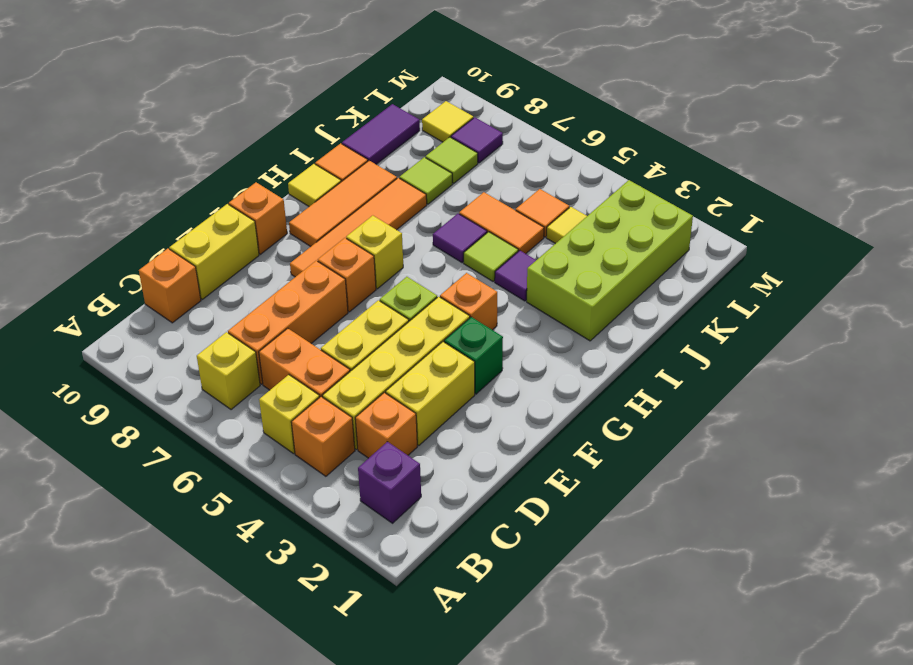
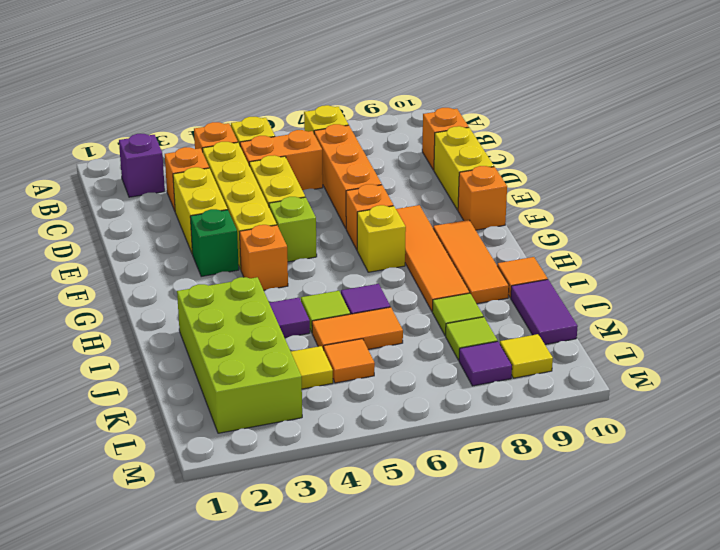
yellow tile H10 level 1 -> none

